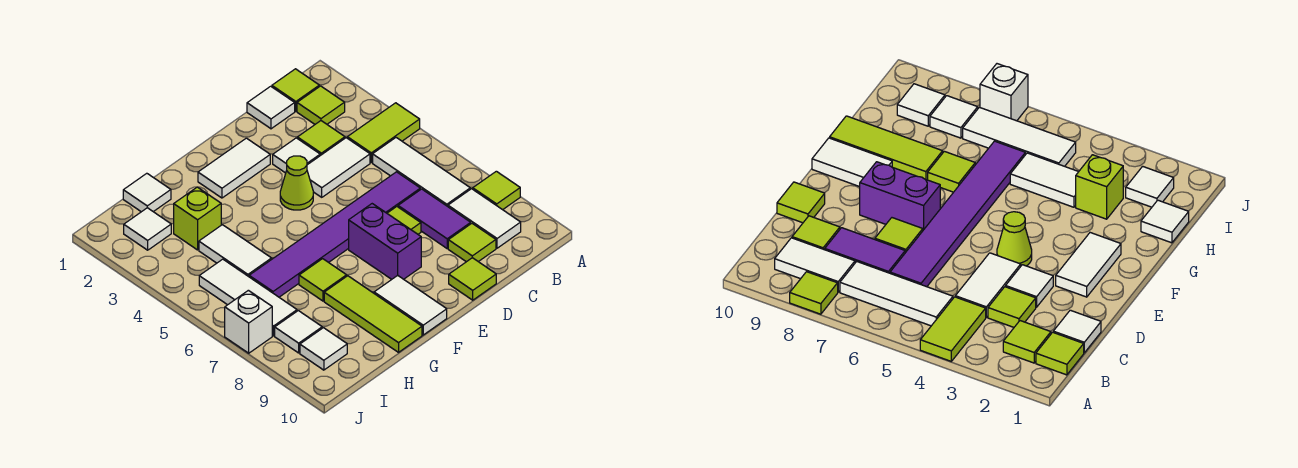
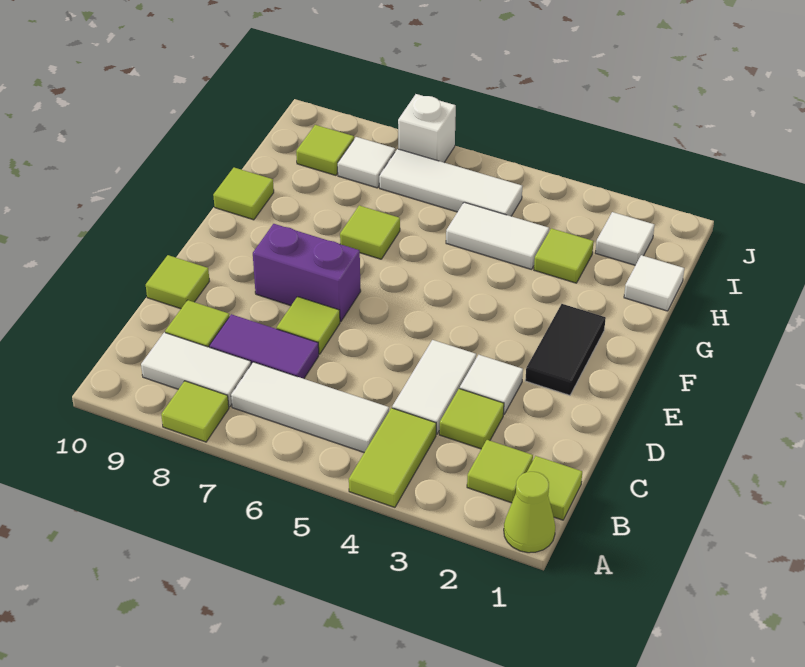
white tile C1 level 1 -> none
purple tile C6:H6 level 1 -> none
white tile E2:F2 level 1 -> black tile E2:F2 level 1
lime cone E4 level 1 -> lime cone A1 level 1
white tile F9:F10 level 1 -> none
lime tile G8:G10 level 1 -> lime tile G10 level 1
lime brick H3 level 1 -> lime tile H3 level 1
white tile I9 level 1 -> lime tile I9 level 1

